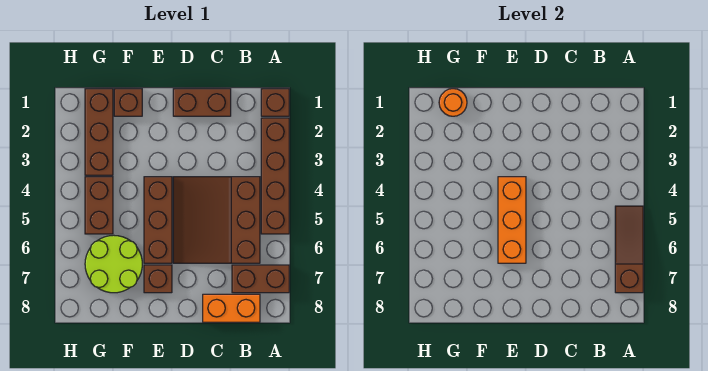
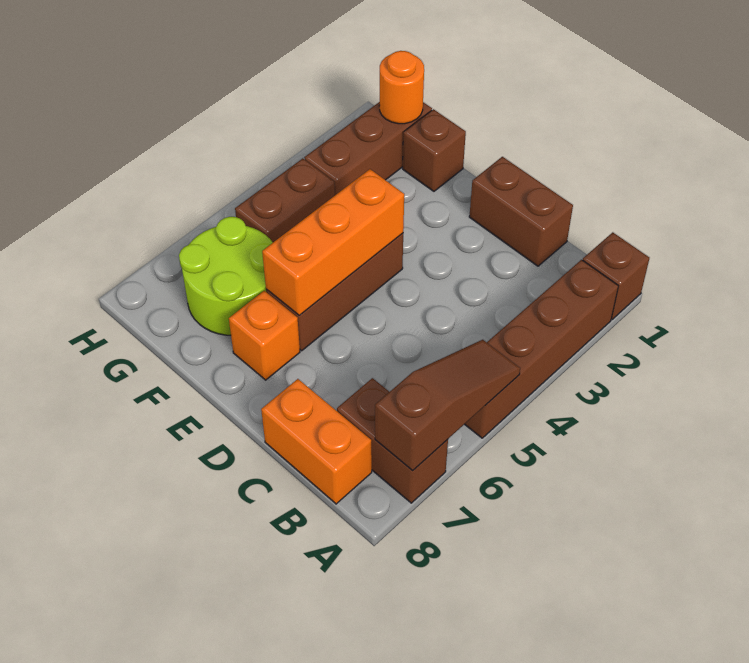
brown slope B4:D6 level 1 top B -> none
brown brick E7 level 1 -> orange brick E7 level 1

